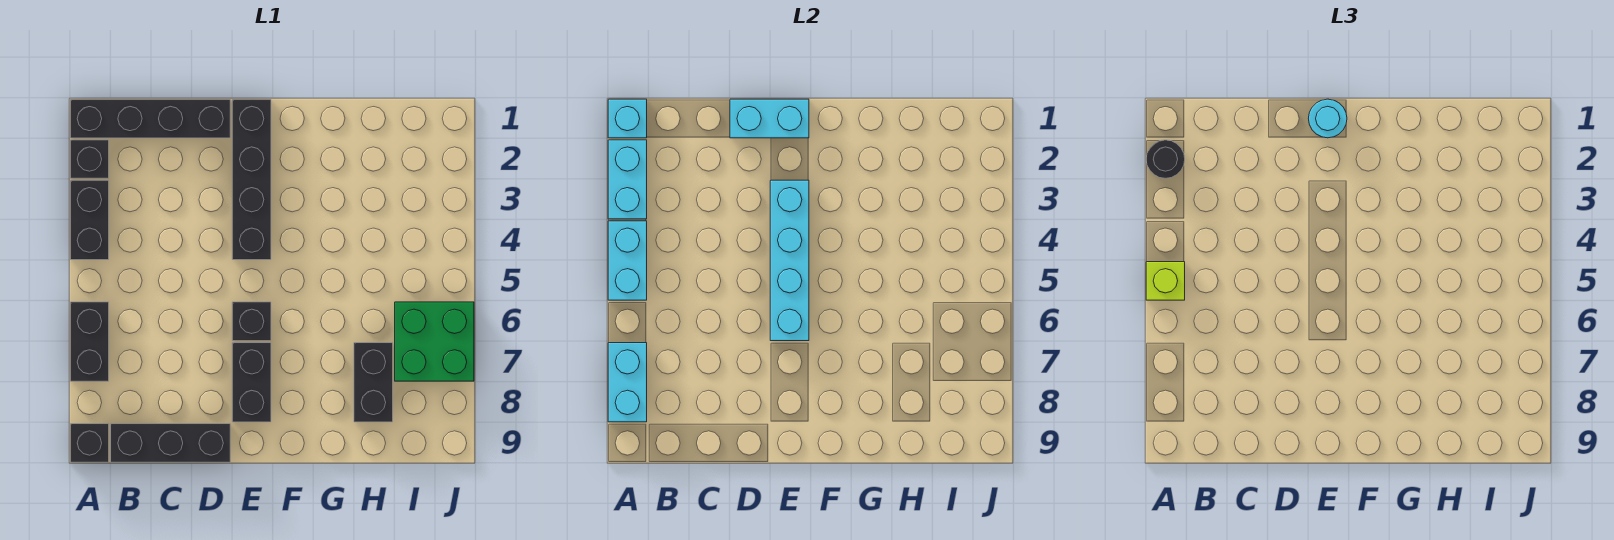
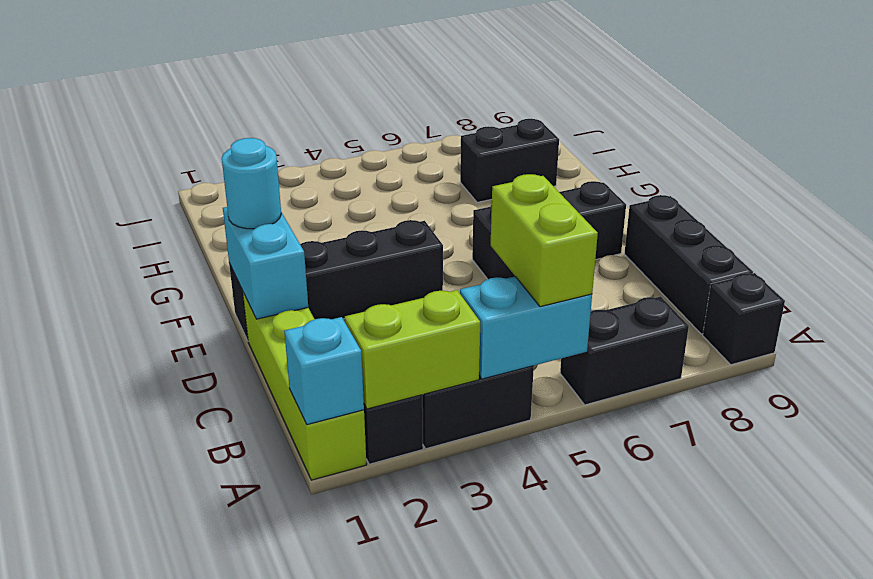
black brick A1:D1 level 1 -> lime brick A1:D1 level 1
cyan brick A2:A3 level 2 -> lime brick A2:A3 level 2
black round brick A2 level 3 -> none
lime brick A5 level 3 -> lime brick A5:B5 level 3
cyan brick A7:A8 level 2 -> none
cyan brick E3:E6 level 2 -> none
green brick I6:J7 level 1 -> none

